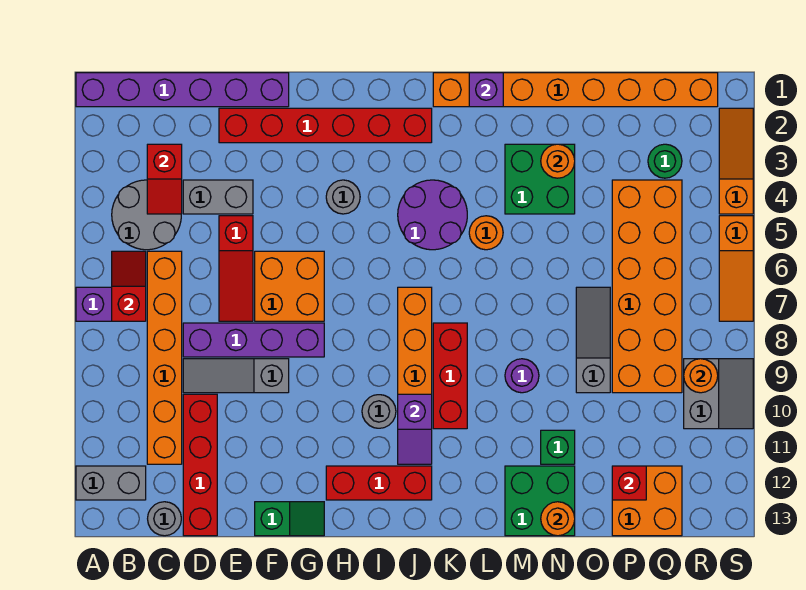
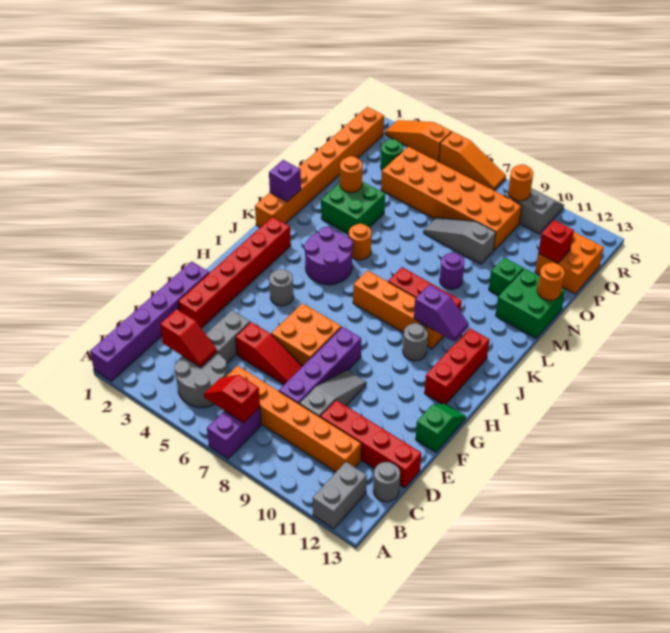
grey slope D9:F9 level 1 top F -> grey slope D9:F9 level 1 top D

